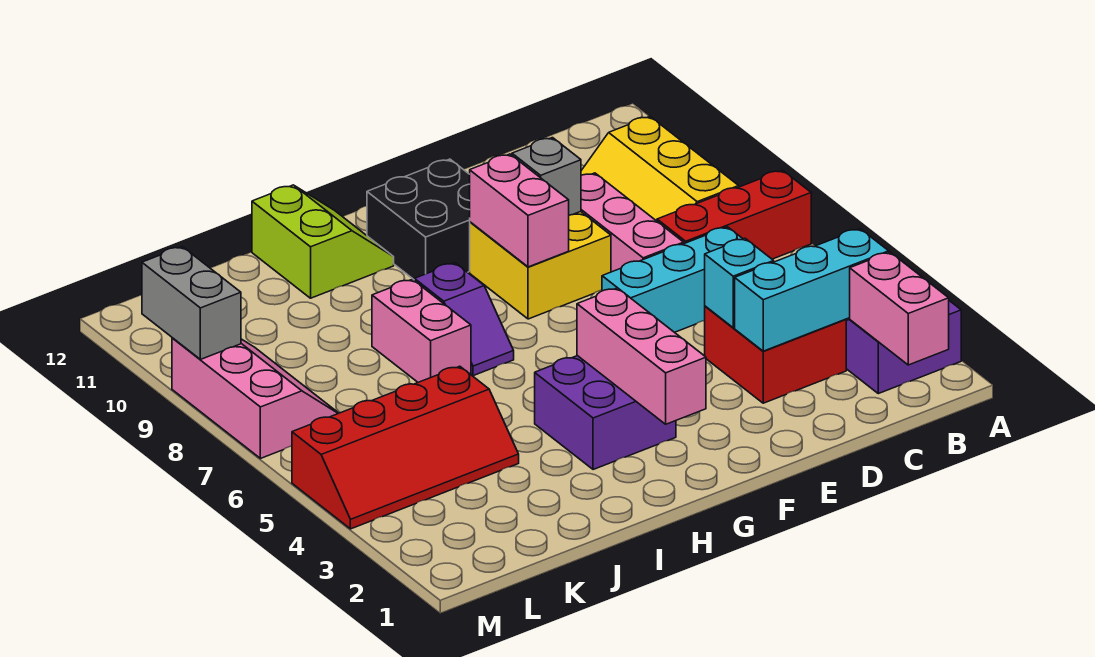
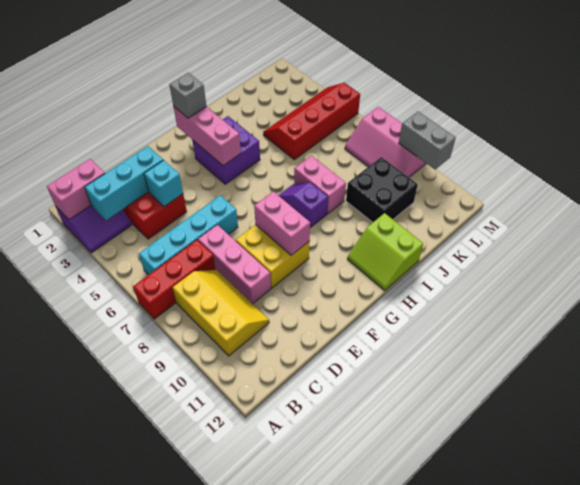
pink brick B1:B2 level 2 -> pink brick A2:B2 level 2
cyan brick C6:E6 level 1 -> cyan brick B6:E6 level 1
grey brick E9 level 2 -> grey brick G2 level 3
black brick F10:G11 level 1 -> black brick J9:K10 level 1

